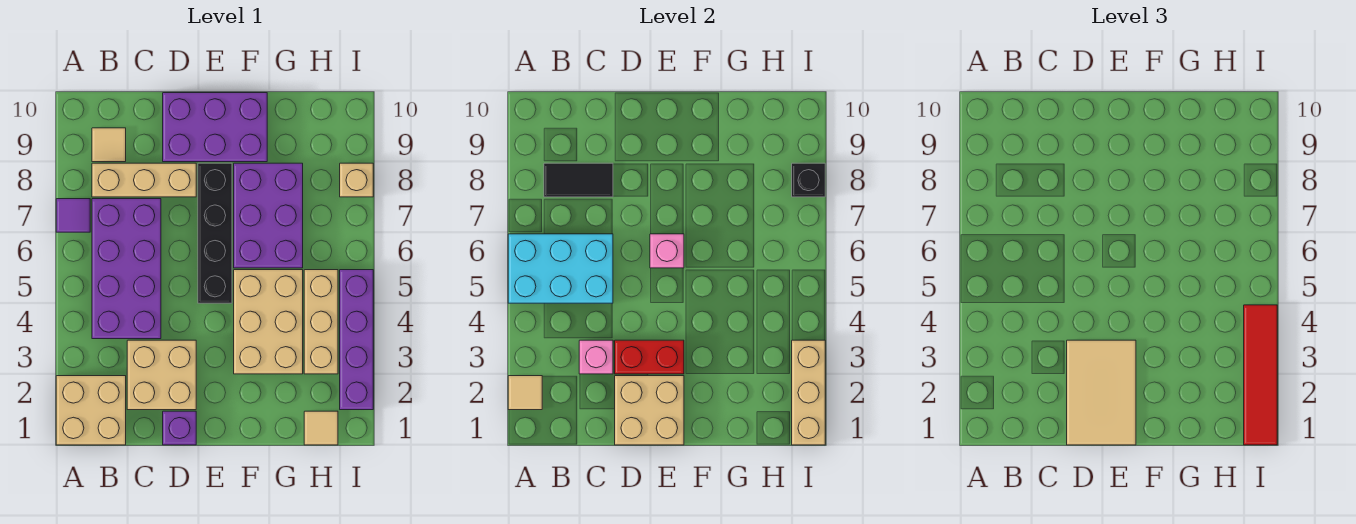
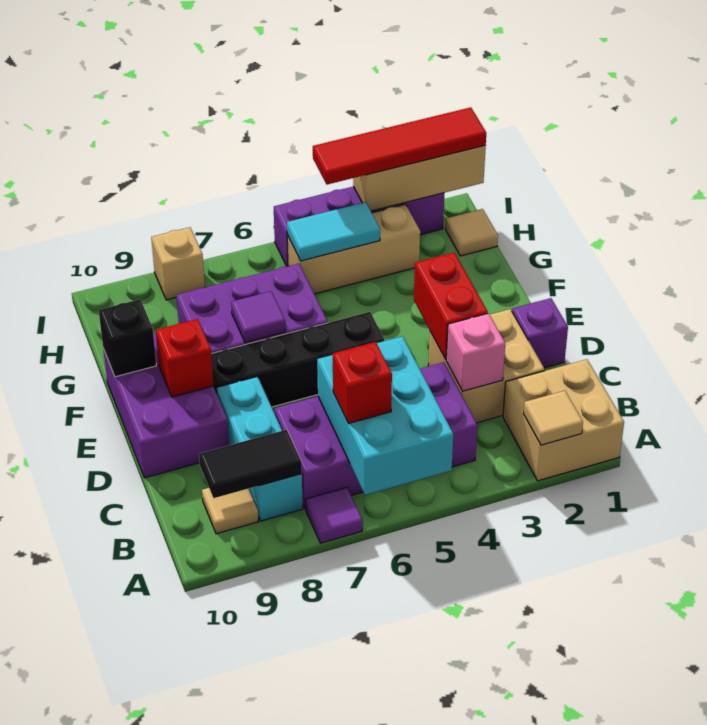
none -> red brick B6 level 3
tan brick B8:D8 level 1 -> cyan brick B8:D8 level 1
black tile B8:C8 level 2 -> black tile B8:B9 level 2
tan brick D1:E2 level 2 -> none
tan tile D1:E3 level 3 -> none
pink brick E6 level 2 -> none
none -> red brick E9 level 2
tan brick F3:G5 level 1 -> none
none -> purple tile F7 level 2
none -> cyan tile H4:H5 level 2
black brick I8 level 2 -> black brick F10 level 2

